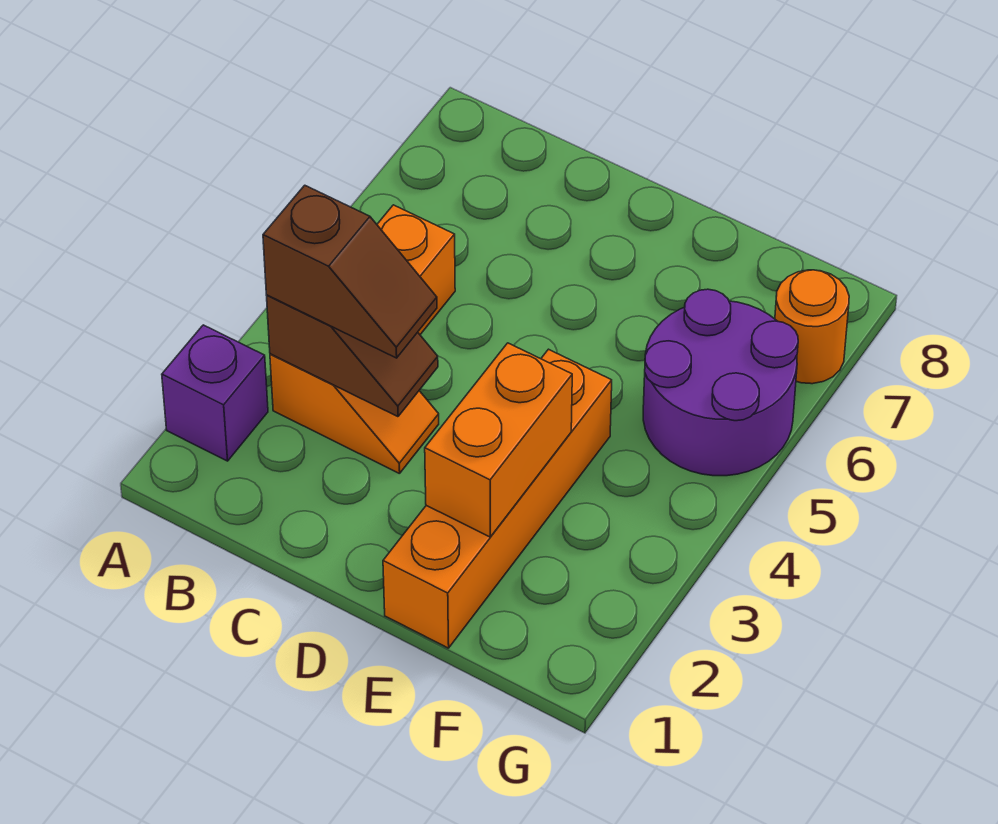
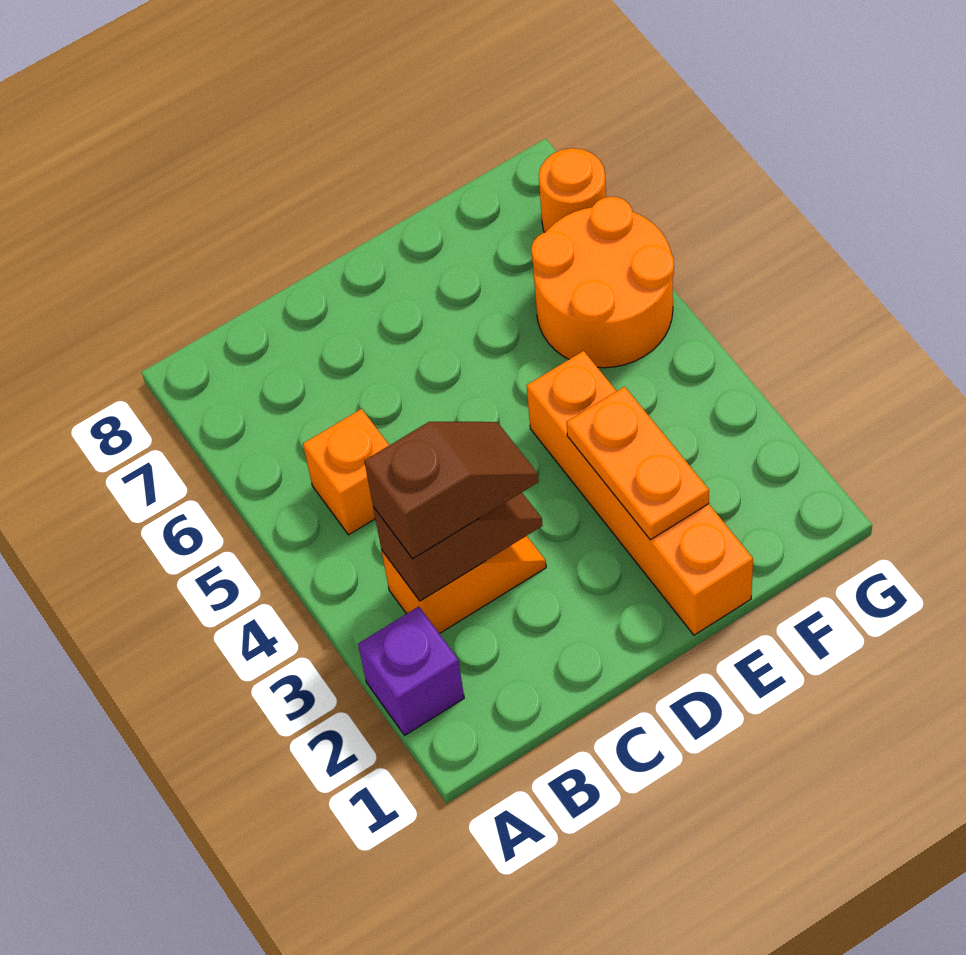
orange brick E2:E3 level 2 -> orange plate E2:E3 level 2
purple round brick F5:G6 level 1 -> orange round brick F5:G6 level 1

